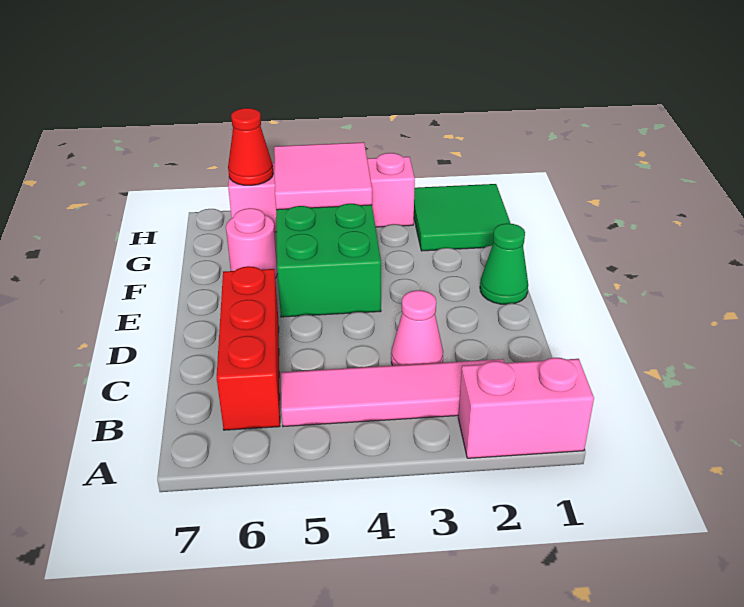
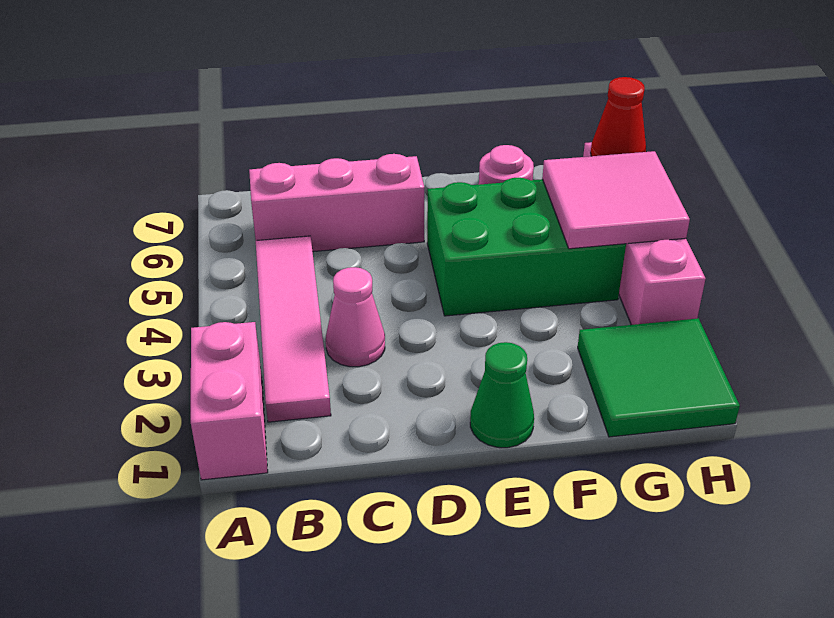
red brick B6:D6 level 1 -> pink brick B6:D6 level 1

